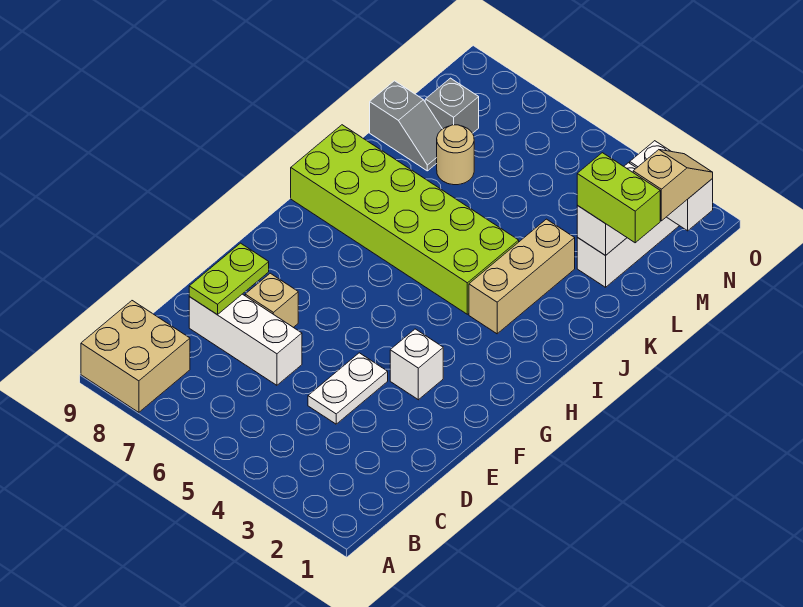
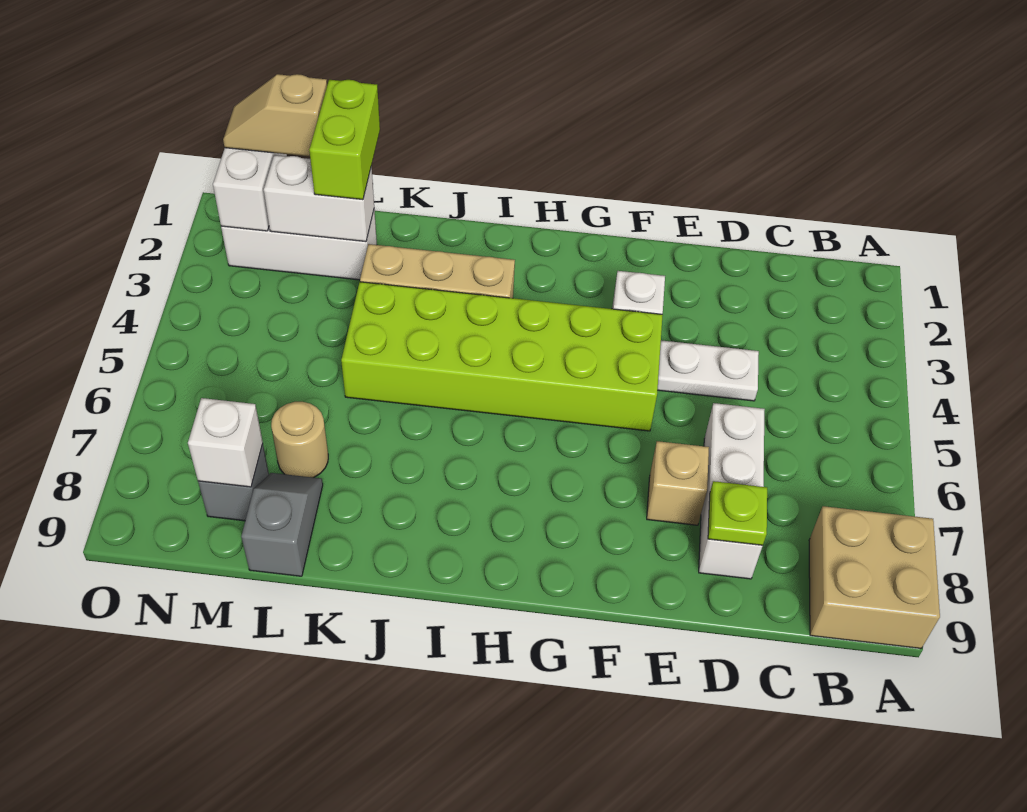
lime plate D8:E8 level 2 -> lime plate D8 level 2
lime brick I4:J9 level 1 -> lime brick F4:K5 level 1
none -> white brick M8 level 2

